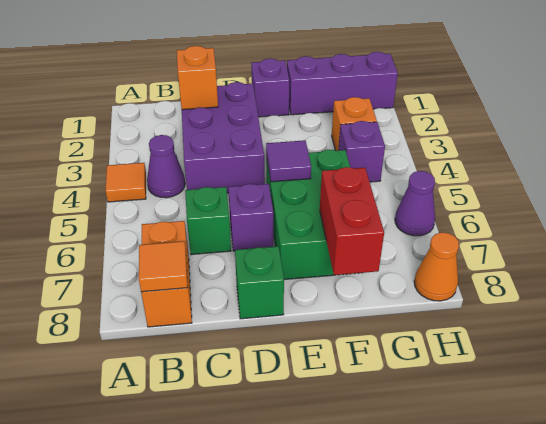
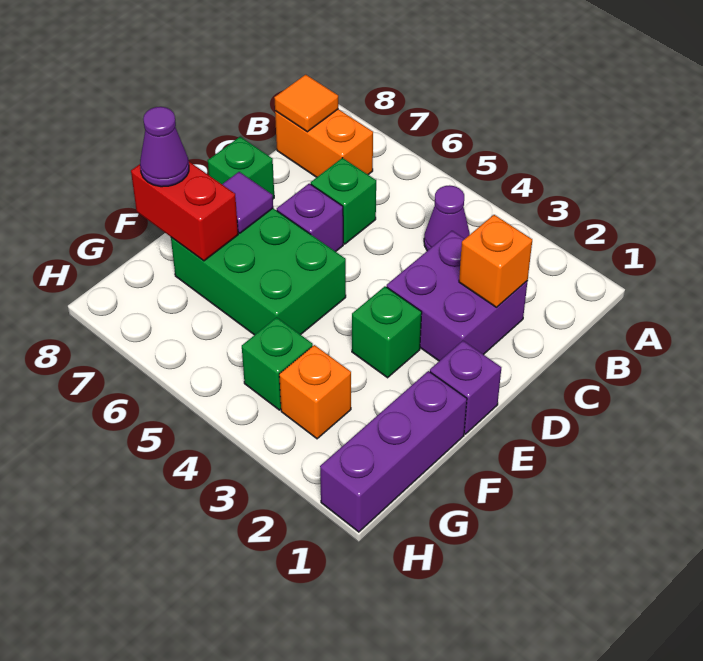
orange tile A4 level 1 -> none
purple brick C2:D4 level 1 -> purple brick C2:D3 level 1
none -> green brick E3 level 1
purple tile E5 level 2 -> purple tile E7 level 2
purple brick G4 level 1 -> green brick G4 level 1
purple cone H6 level 1 -> purple cone F8 level 3
orange cone H8 level 1 -> none

